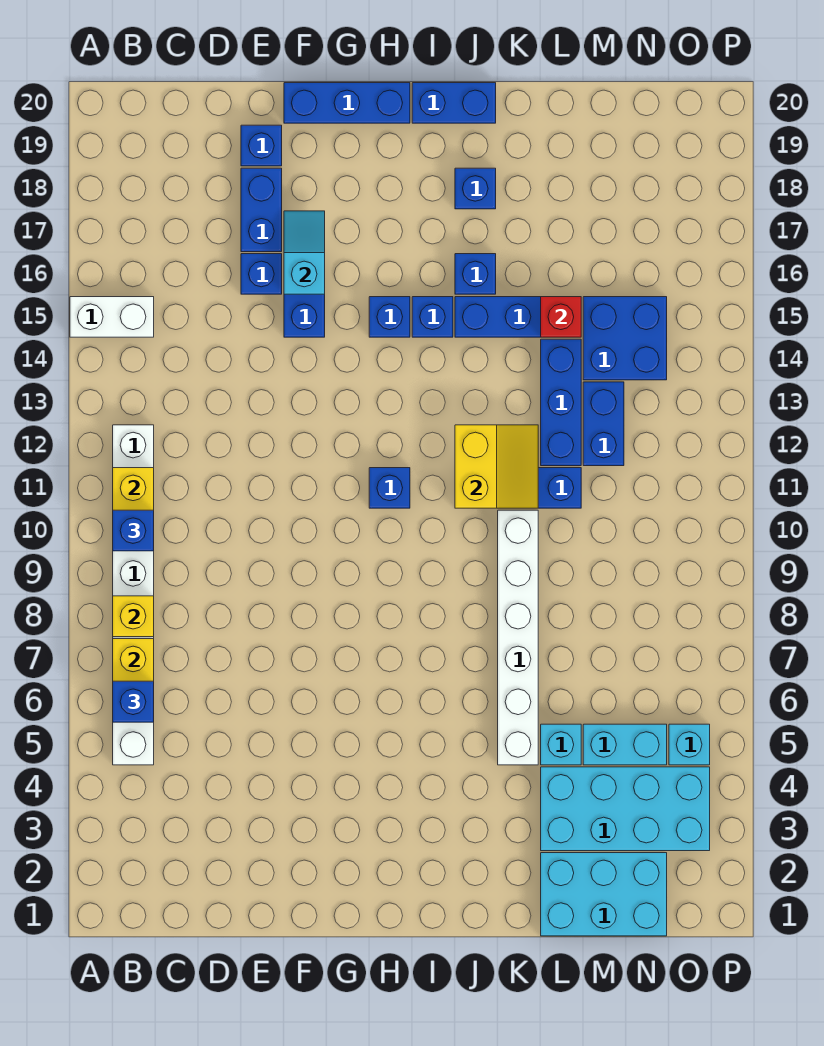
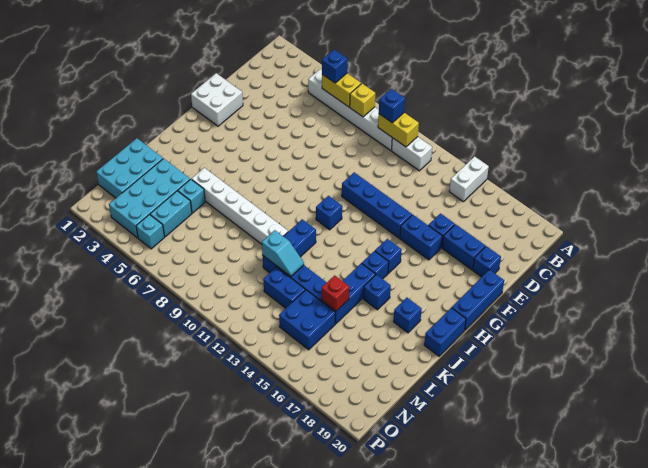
none -> white brick F1:G2 level 1
none -> blue brick F11:F14 level 1
cyan slope F16:F17 level 2 top 16 -> cyan slope L11:L12 level 2 top 11
yellow slope J11:K12 level 2 top J -> none

